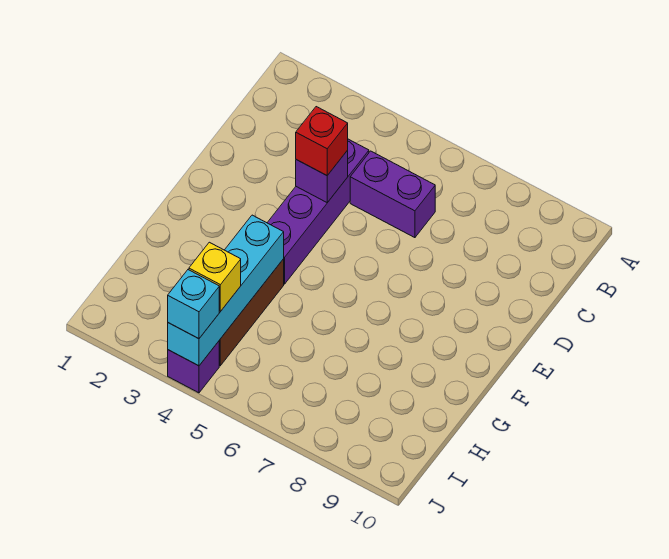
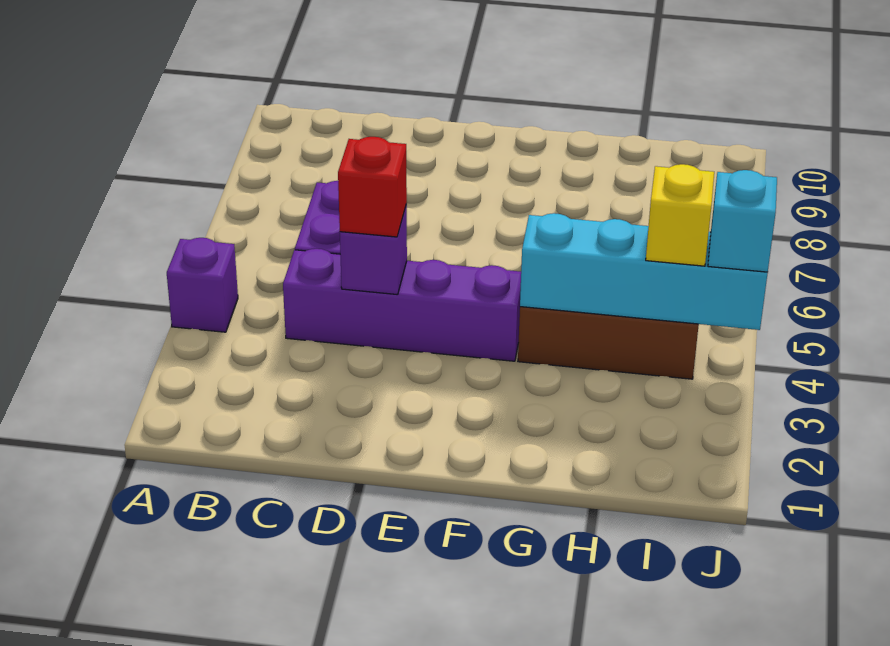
purple brick J4 level 1 -> purple brick A4 level 1

